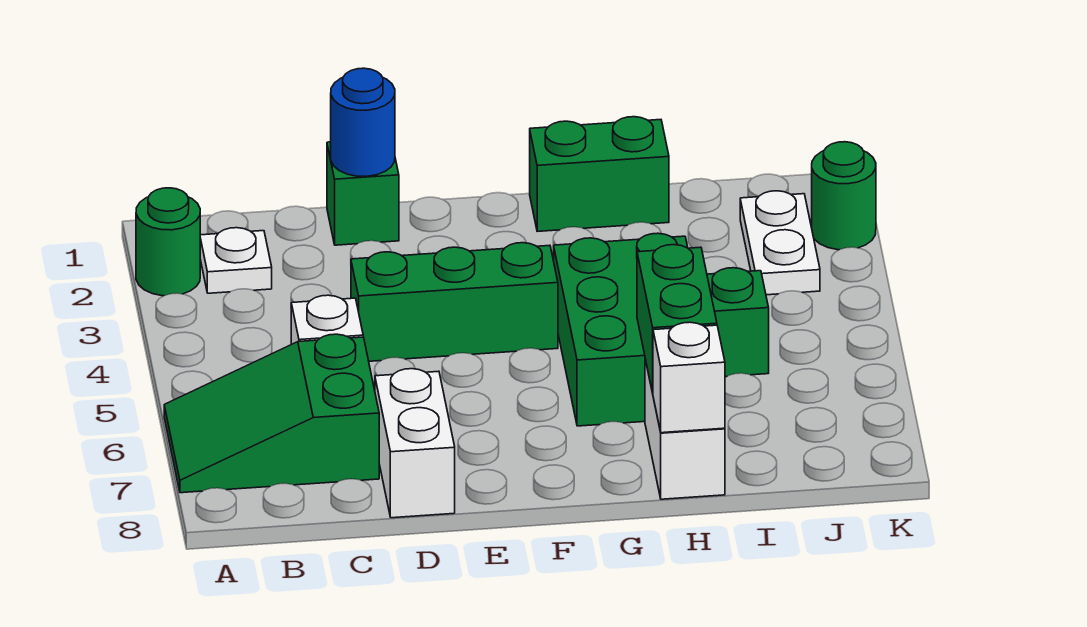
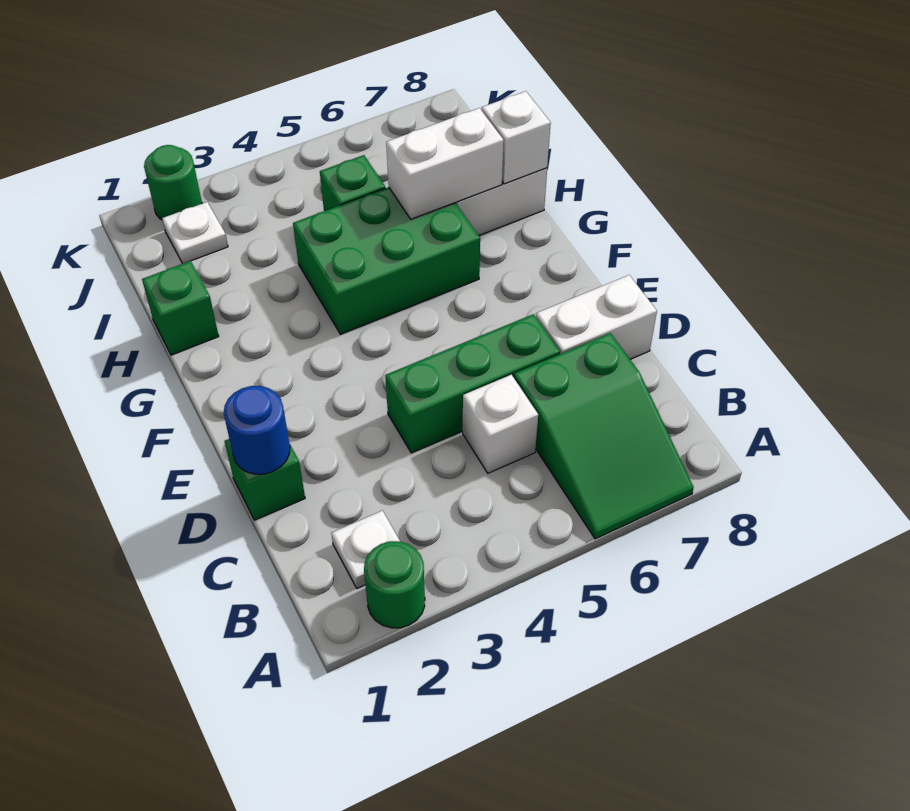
green brick D4:F4 level 1 -> green brick D4:D6 level 1
green brick G1:H1 level 1 -> green brick H1 level 1
green brick H6:H7 level 2 -> white brick H6:H7 level 2
white plate J2:J3 level 1 -> white plate J2 level 1

